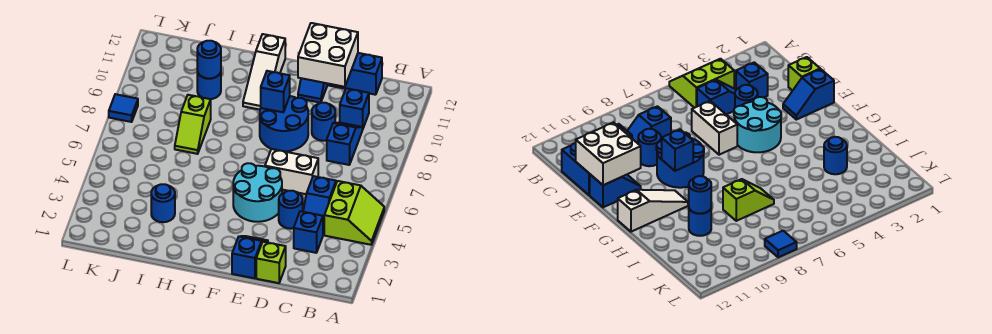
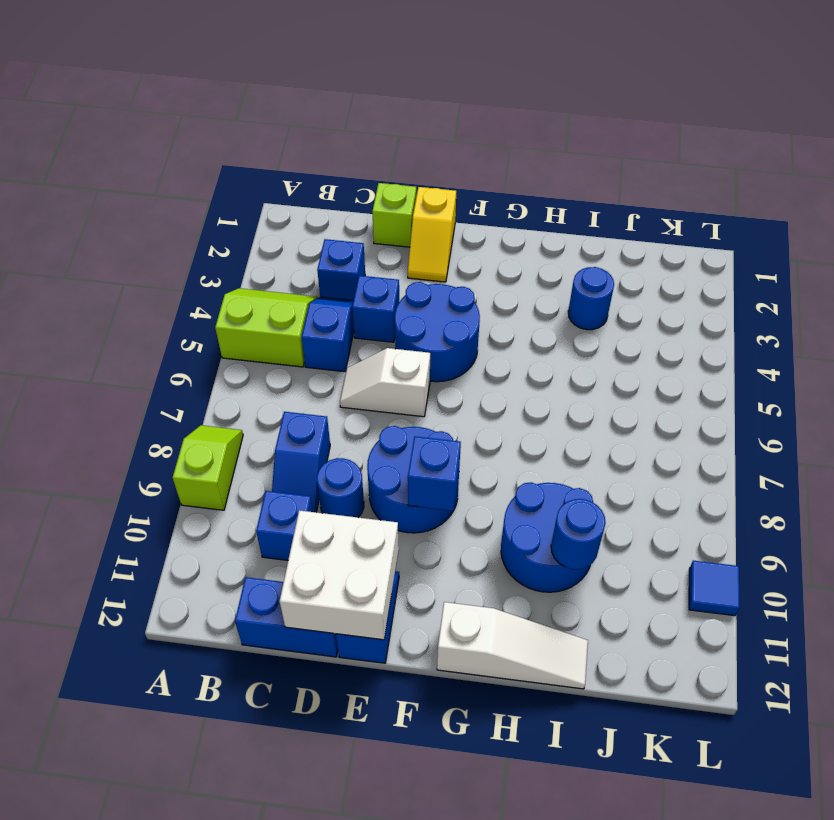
lime slope A4:B5 level 1 top B -> lime slope A4:B5 level 1 top 5
blue round brick D4 level 1 -> blue brick D4 level 1
white brick D6:E6 level 1 -> white slope D6:E6 level 1 top E
blue slope E1:E2 level 1 top 1 -> yellow slope E1:E2 level 1 top 1
cyan round brick E4:F5 level 1 -> blue round brick E4:F5 level 1
white slope G10:G12 level 1 top 12 -> white slope G12:I12 level 1 top G
lime slope I7:I8 level 1 top 8 -> lime slope A8:A9 level 1 top 9
blue round brick I10 level 1 -> blue round brick H9:I10 level 1
blue tile L8 level 1 -> blue tile L10 level 1

